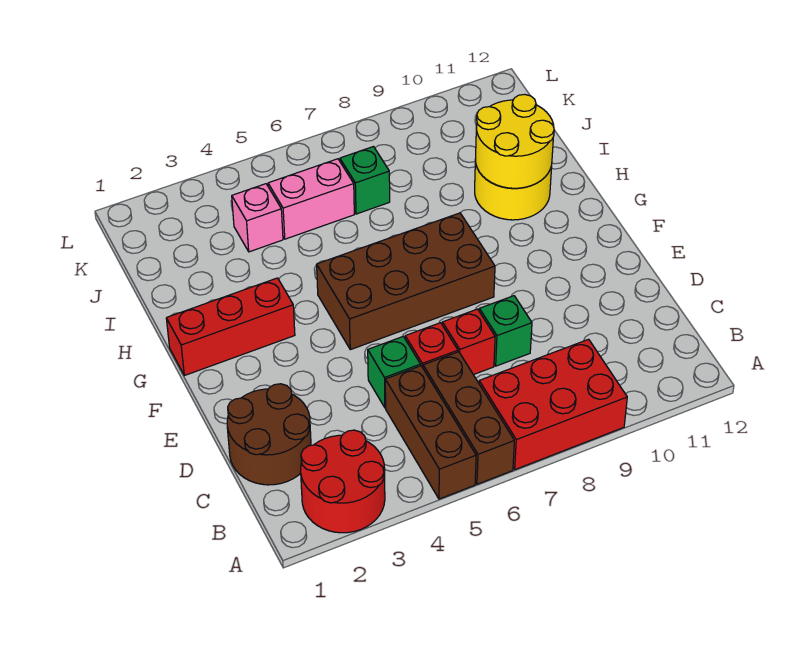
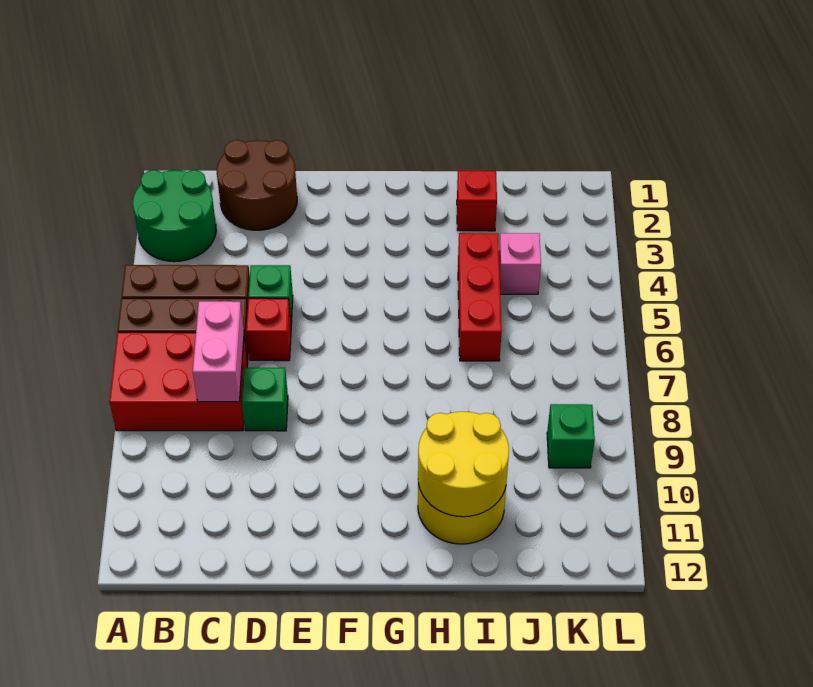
red round brick A2:B3 level 1 -> green round brick A2:B3 level 1
red brick A7:B9 level 1 -> red brick A7:C8 level 1
red brick D7 level 1 -> red brick I2 level 1
brown brick F5:G8 level 1 -> none
red brick G1:G3 level 1 -> red brick I4:I6 level 1
pink brick J5:J6 level 1 -> pink brick C7:C8 level 2
green brick J7 level 1 -> green brick K9 level 1

